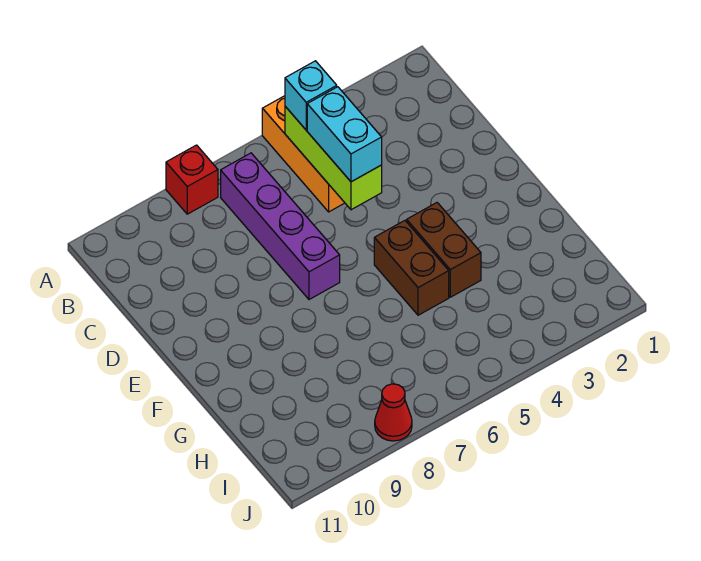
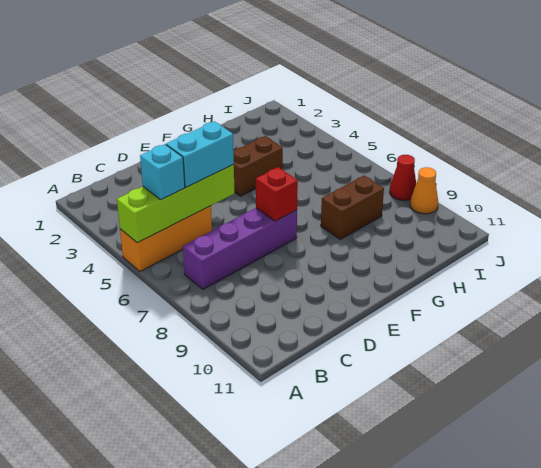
red brick A8 level 1 -> red brick E7 level 2
lime brick B5:D5 level 2 -> lime brick A5:D5 level 2
brown brick F5:G5 level 1 -> brown brick G8:H8 level 1
none -> orange cone J9 level 1

